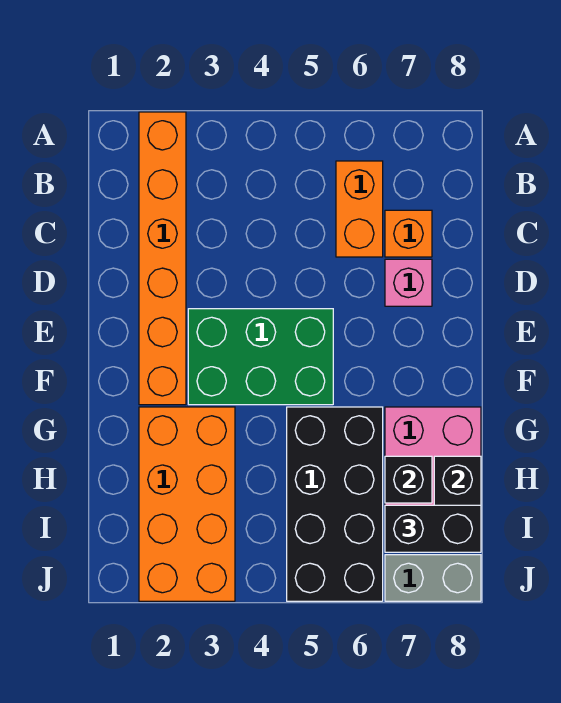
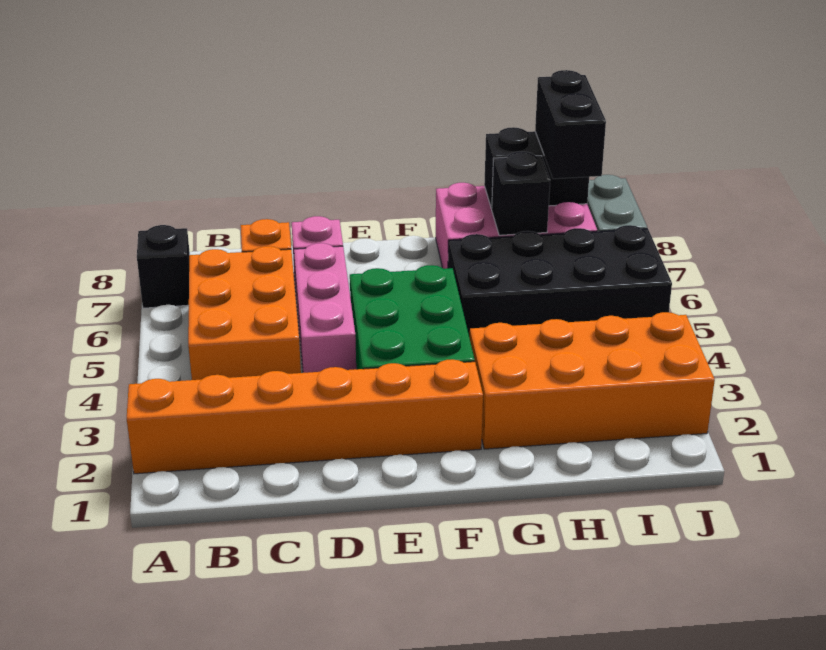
none -> black brick A7 level 1
orange brick B6:C6 level 1 -> orange brick B4:C6 level 1
none -> pink brick D4:D6 level 1

